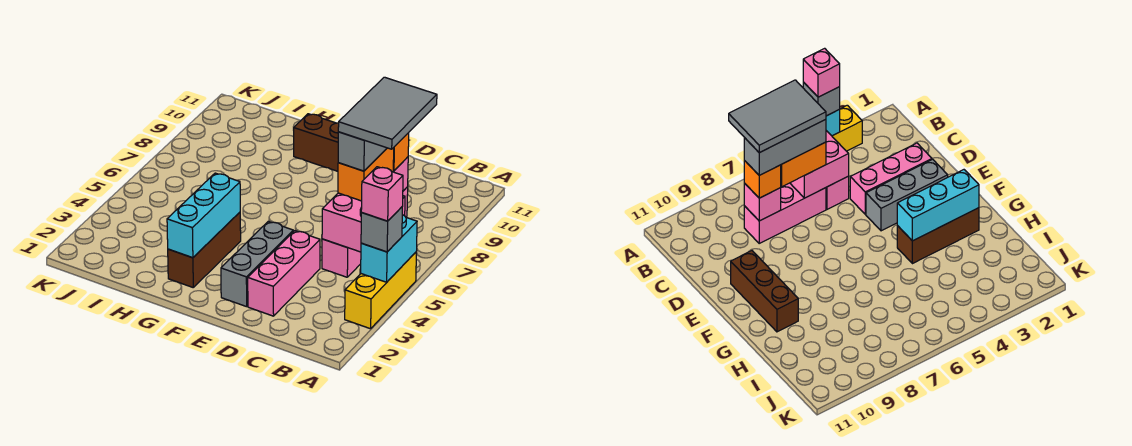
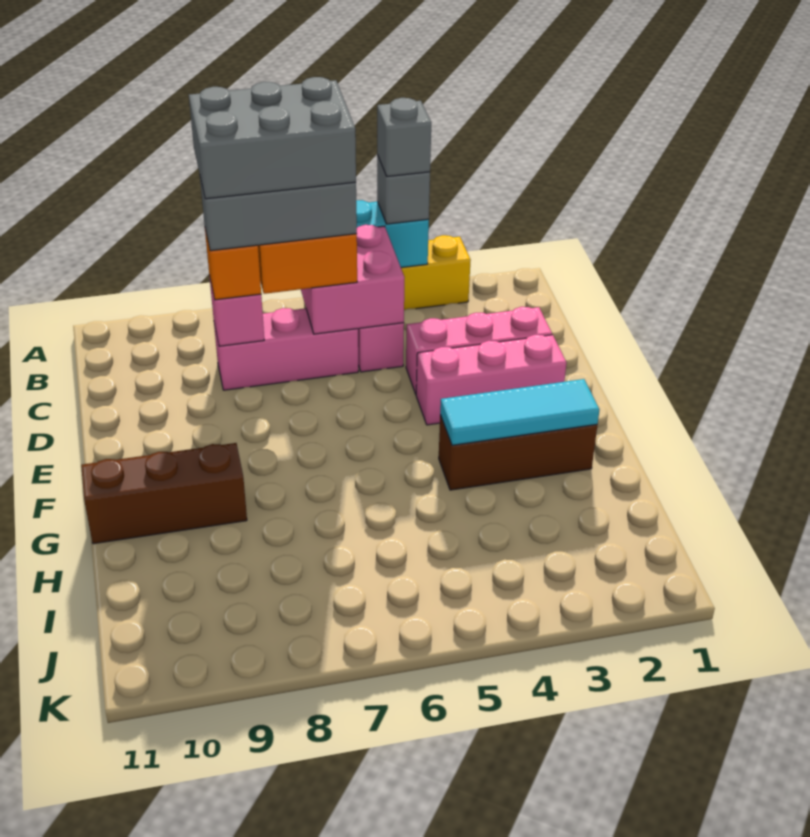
pink brick A4 level 4 -> grey brick A4 level 4
grey tile B6:C8 level 5 -> grey brick B6:C8 level 5
grey brick E2:E4 level 1 -> pink brick E2:E4 level 1
brown brick E10:G10 level 1 -> brown brick G9:G11 level 1
cyan brick G2:G4 level 2 -> cyan tile G2:G4 level 2

